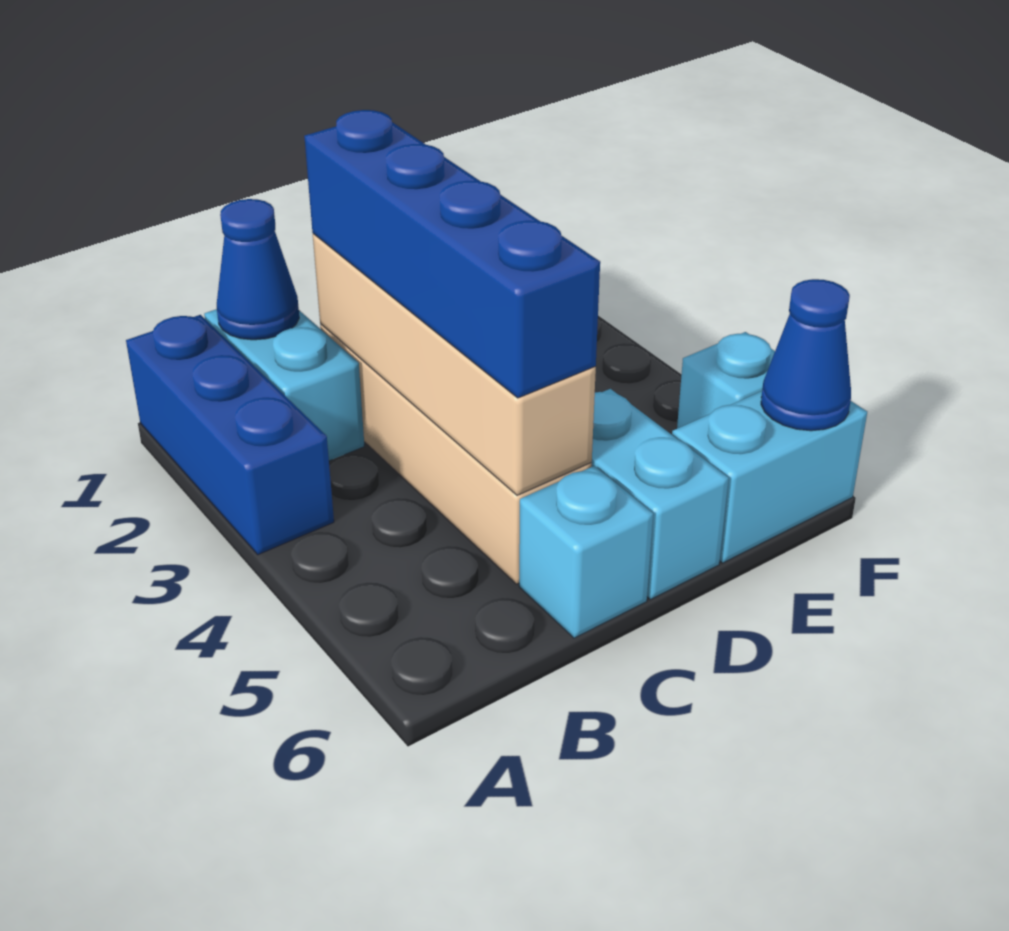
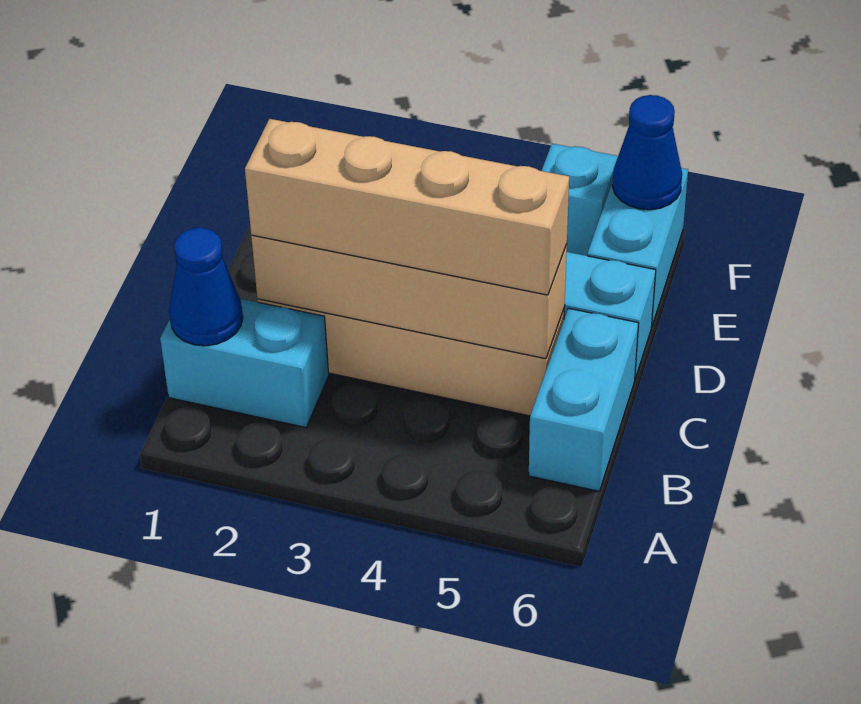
blue brick A1:A3 level 1 -> none
blue brick C2:C5 level 3 -> tan brick C2:C5 level 3
cyan brick C6 level 1 -> cyan brick B6:C6 level 1

